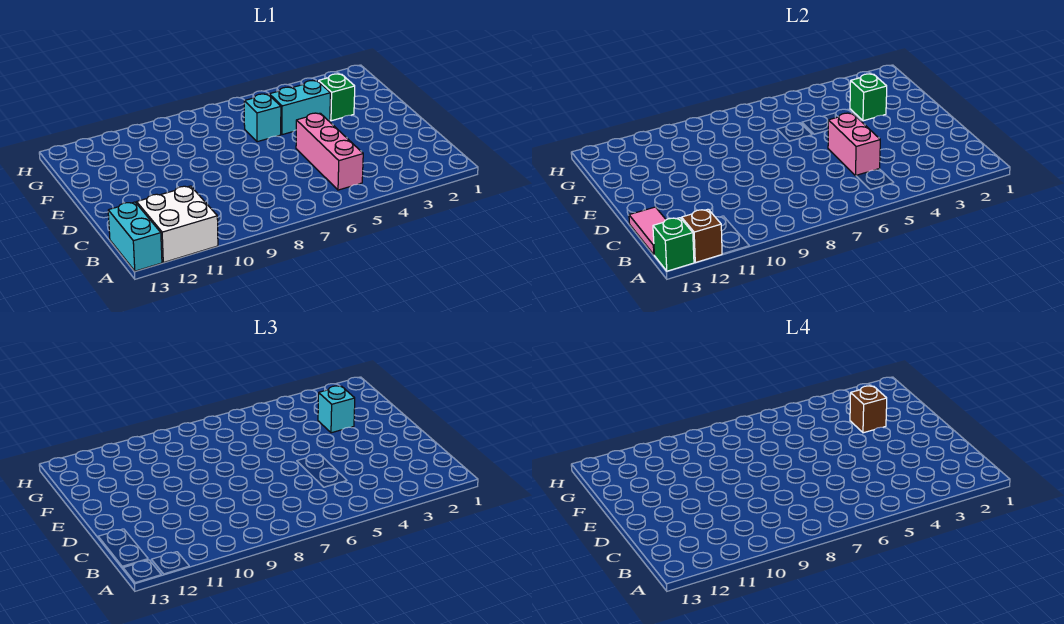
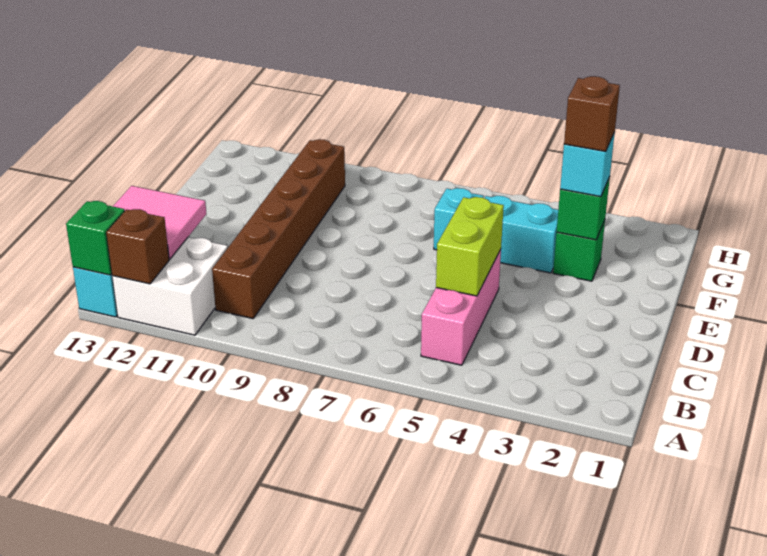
none -> brown brick B10:G10 level 1
pink tile B13:C13 level 2 -> pink tile B12:C13 level 2
pink brick C5:D5 level 2 -> lime brick C5:D5 level 2

